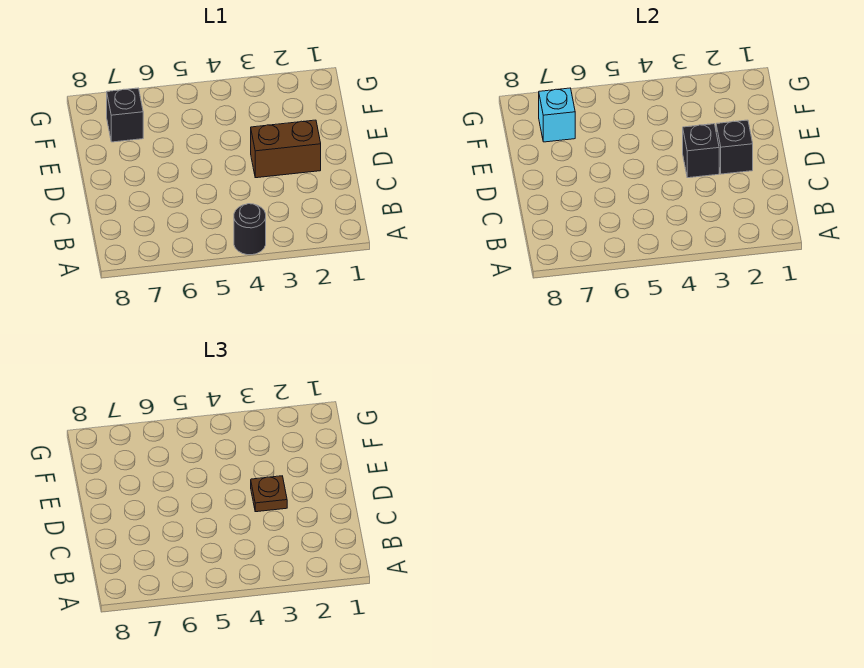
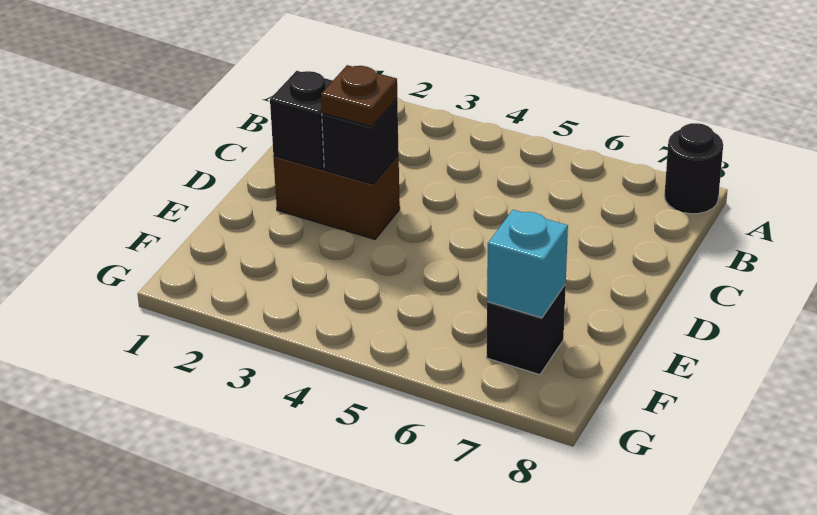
black round brick A4 level 1 -> black round brick A8 level 1

